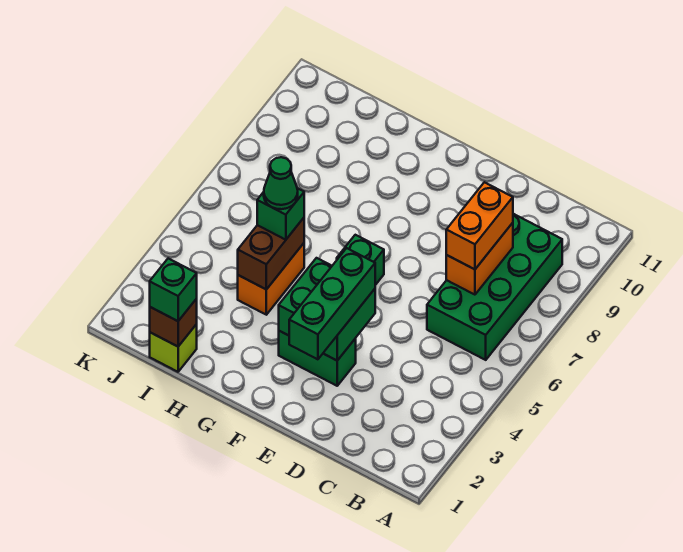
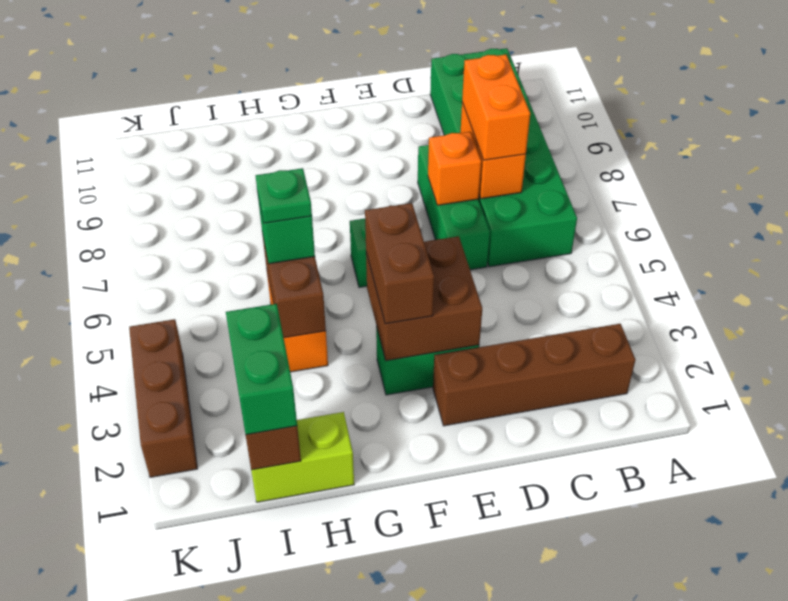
none -> brown brick B2:E2 level 1
green brick B6:C9 level 1 -> green brick B6:C11 level 1
none -> orange brick D7 level 2
green brick E2:E4 level 3 -> green brick D6:D8 level 1
green brick E3:F4 level 2 -> brown brick E3:F4 level 2
none -> brown brick F3:F4 level 3
green cone H5 level 4 -> green plate H5 level 4
lime brick I1 level 1 -> lime brick H1:I1 level 1
green brick I1 level 3 -> green brick I1:I2 level 3
none -> brown brick K2:K4 level 1

